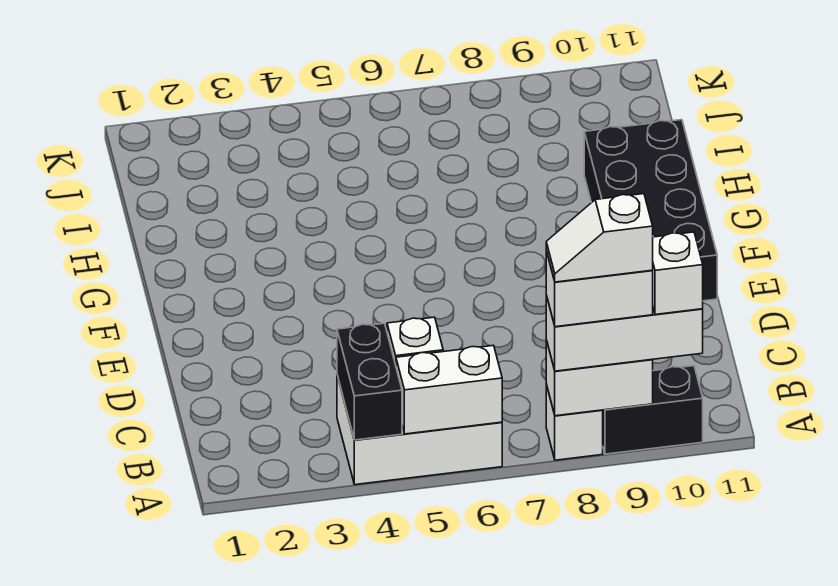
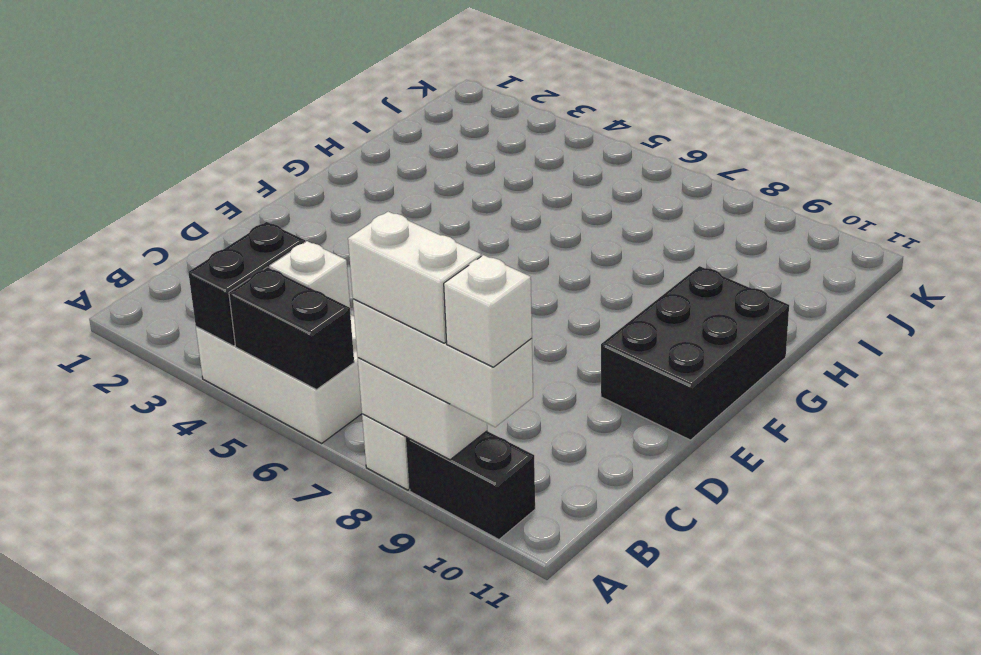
white brick A5:A6 level 2 -> black brick A5:A6 level 2
white slope A8:A9 level 5 top 9 -> none
black brick E10:H11 level 1 -> black brick E10:G11 level 1

